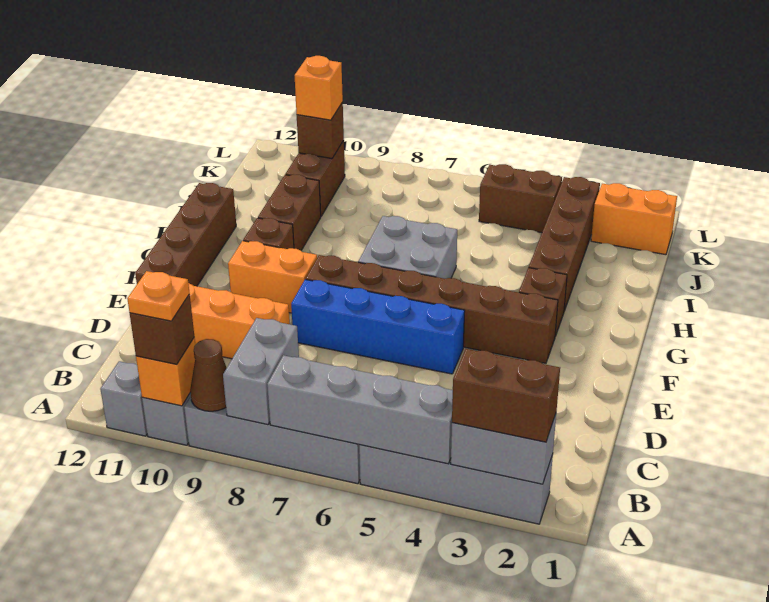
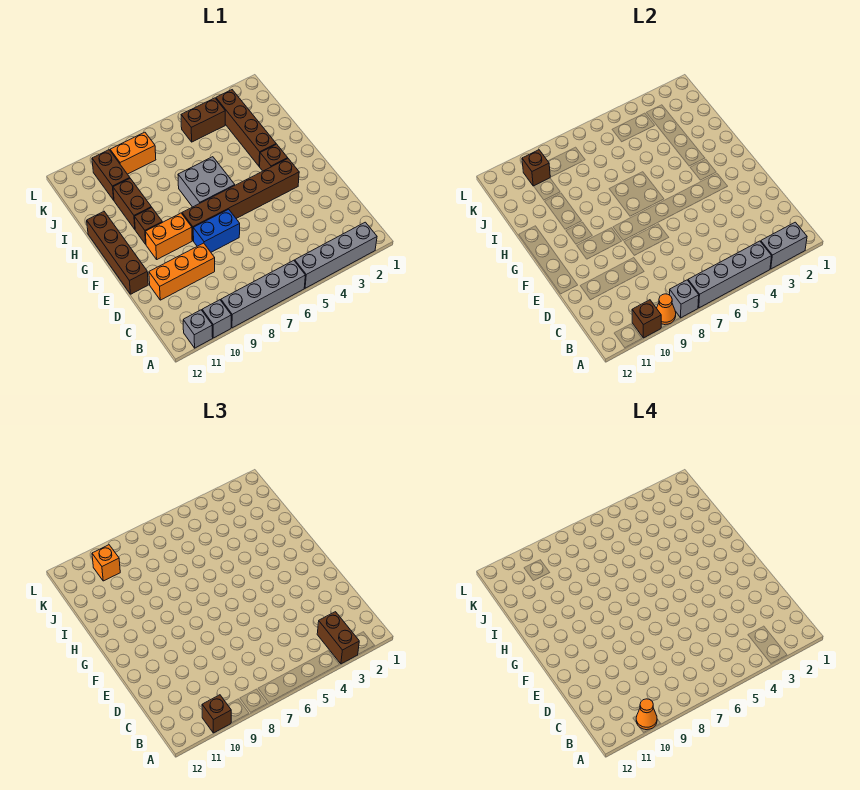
brown brick A2:A3 level 3 -> brown brick A3:B3 level 3
grey brick A8:B8 level 2 -> grey brick A8 level 2
brown cone A9 level 2 -> orange cone A9 level 2
orange brick A10 level 2 -> brown brick A10 level 2
orange plate A10 level 4 -> orange cone A10 level 4
blue brick E5:E8 level 1 -> blue brick E7:E8 level 1
orange brick K1:K2 level 1 -> orange brick K8:K9 level 1

